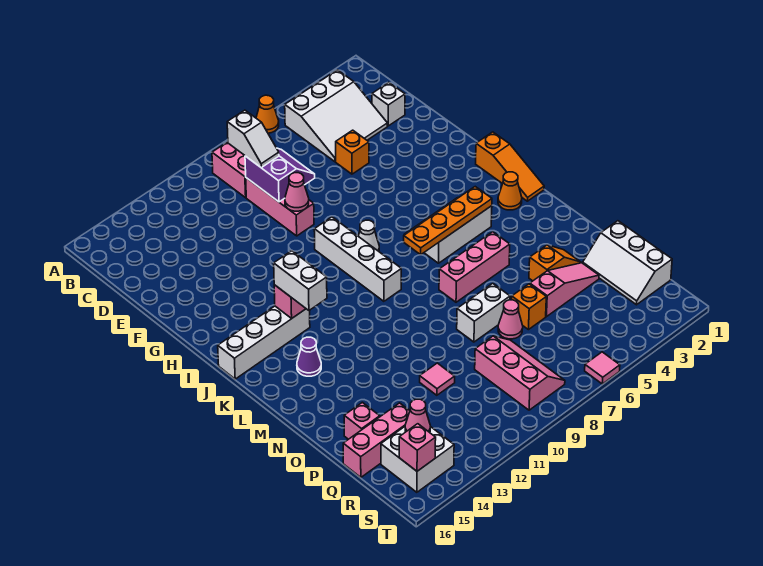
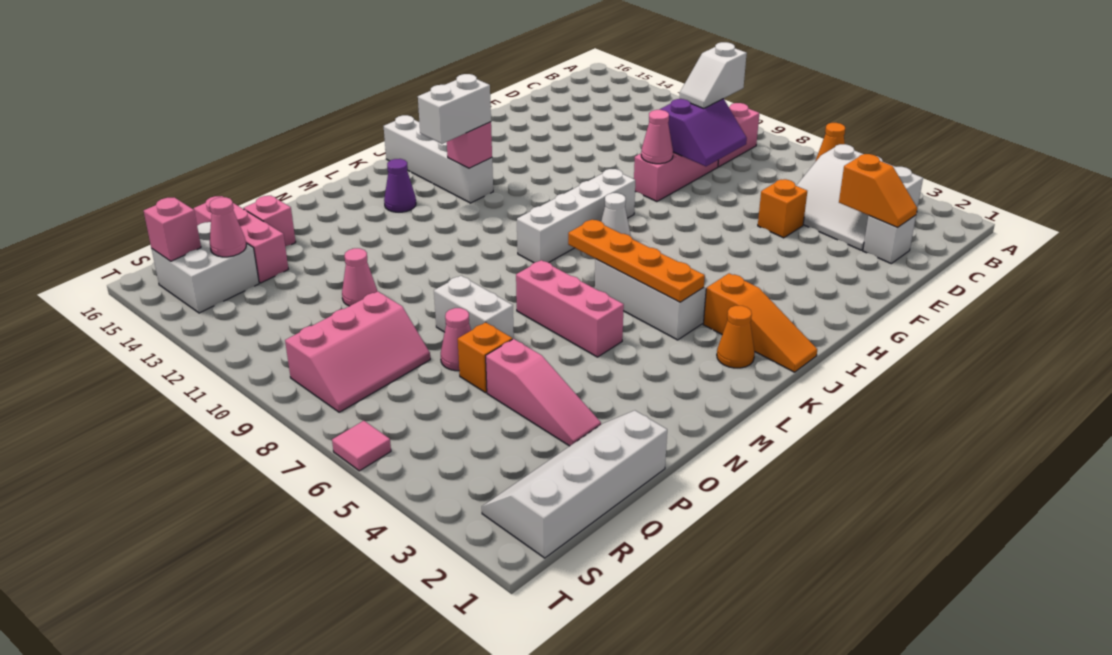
orange slope I1:K1 level 1 top I -> orange slope J1:J3 level 1 top 3
orange slope O3:O4 level 1 top 4 -> orange slope D2:D3 level 2 top 3
white slope P1:R2 level 1 top 1 -> white slope P1:S2 level 1 top 1
pink tile P11 level 1 -> pink cone P11 level 1

